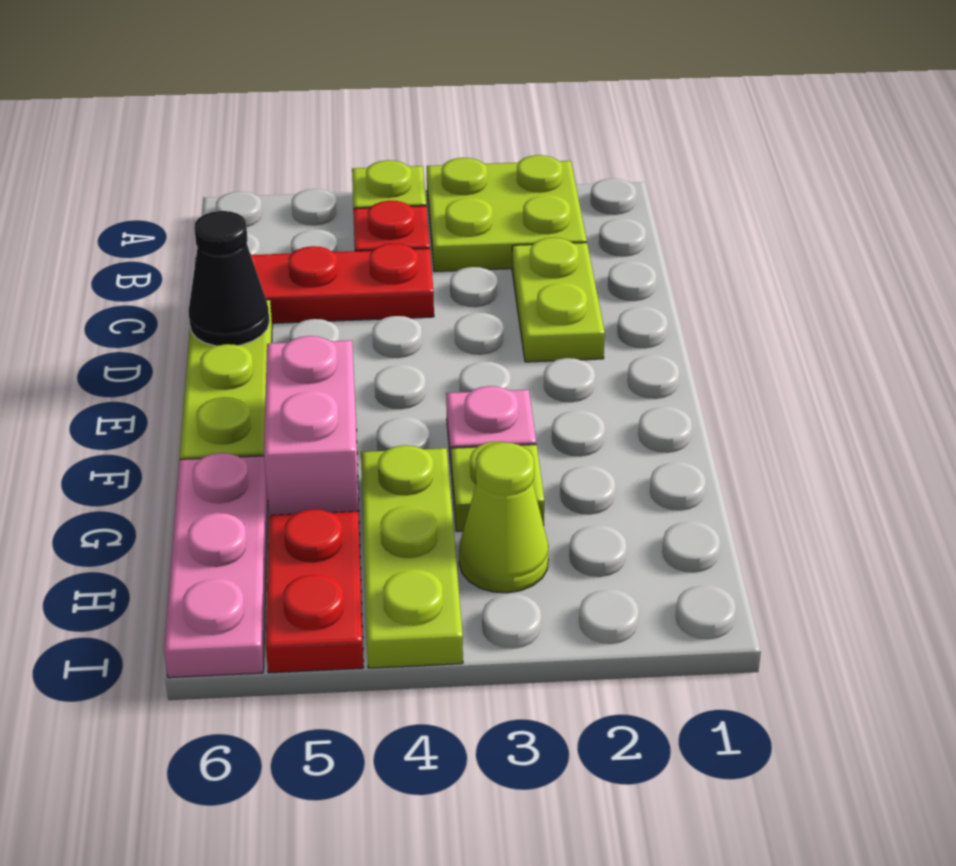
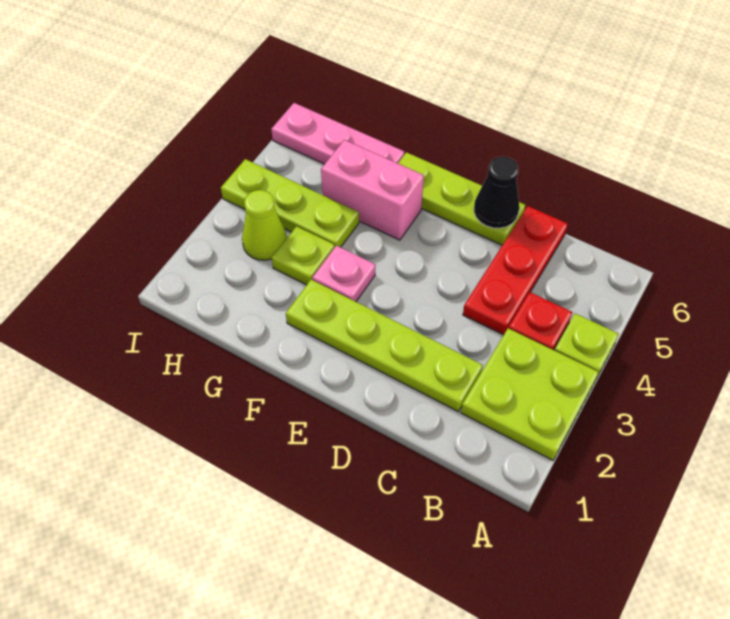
lime plate C2:D2 level 1 -> lime plate C2:F2 level 1
red plate H5:I5 level 1 -> none

